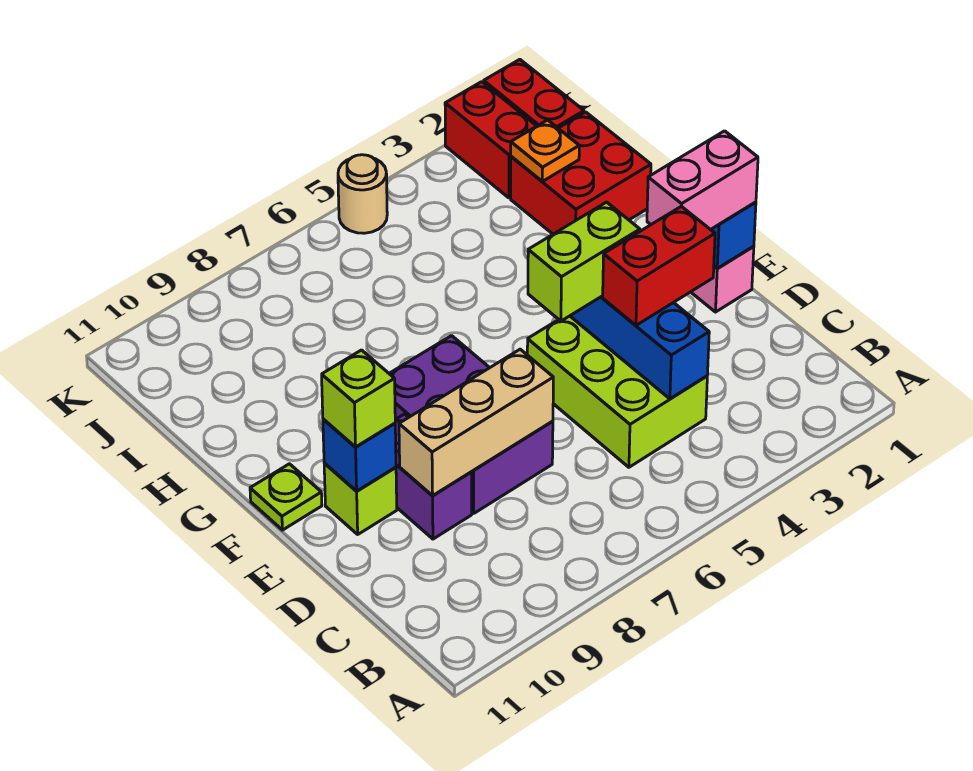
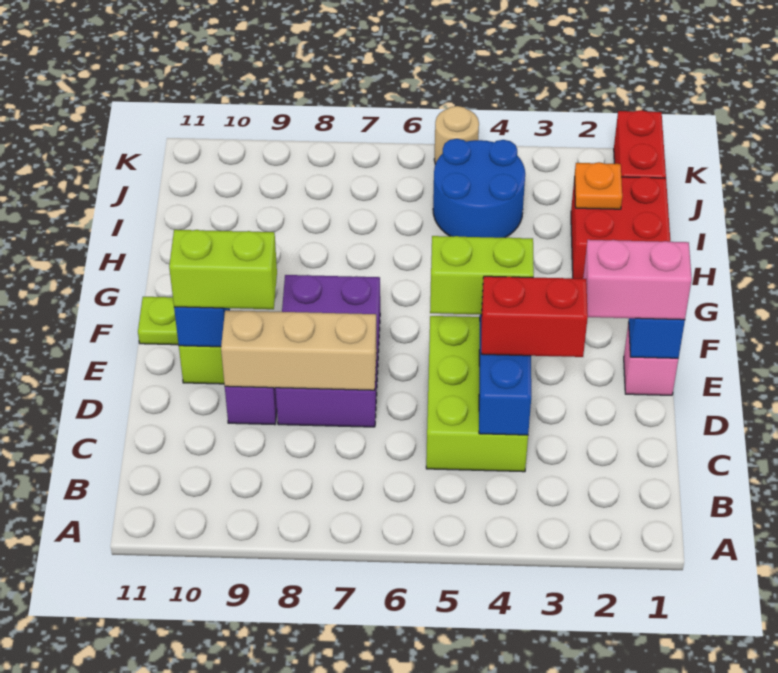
lime brick E10 level 3 -> lime brick E9:E10 level 3
none -> blue round brick I4:J5 level 1
red brick J2:K2 level 1 -> none

